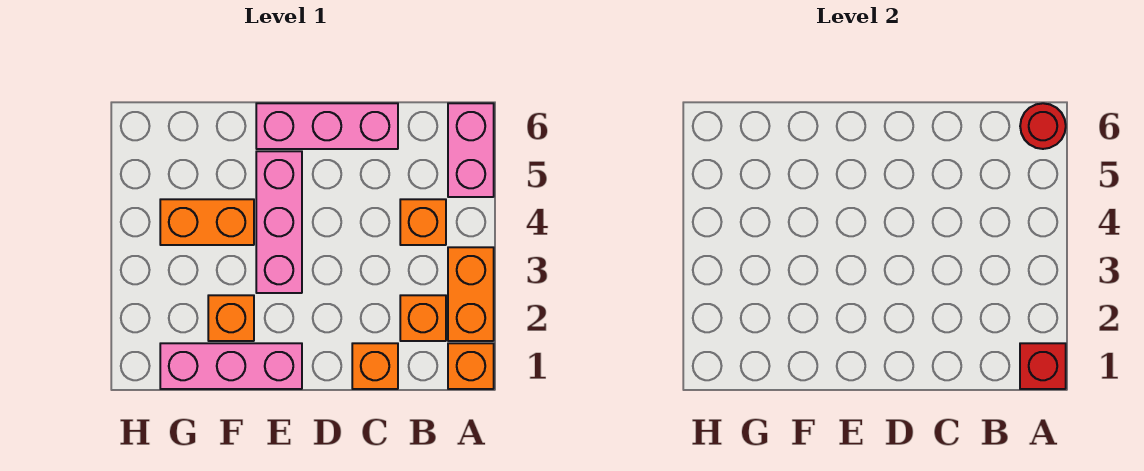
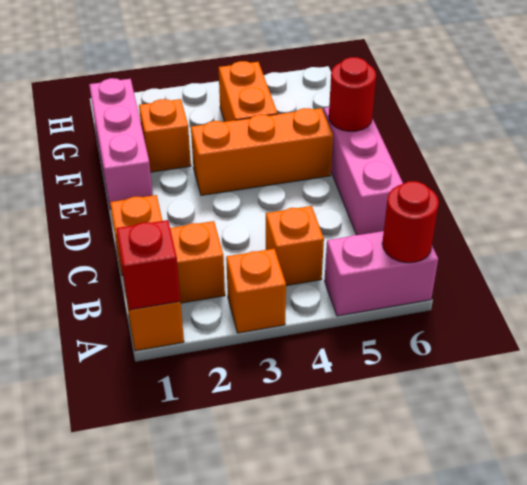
orange brick A2:A3 level 1 -> orange brick A3 level 1
pink brick E3:E5 level 1 -> orange brick E3:E5 level 1
none -> red round brick E6 level 2

